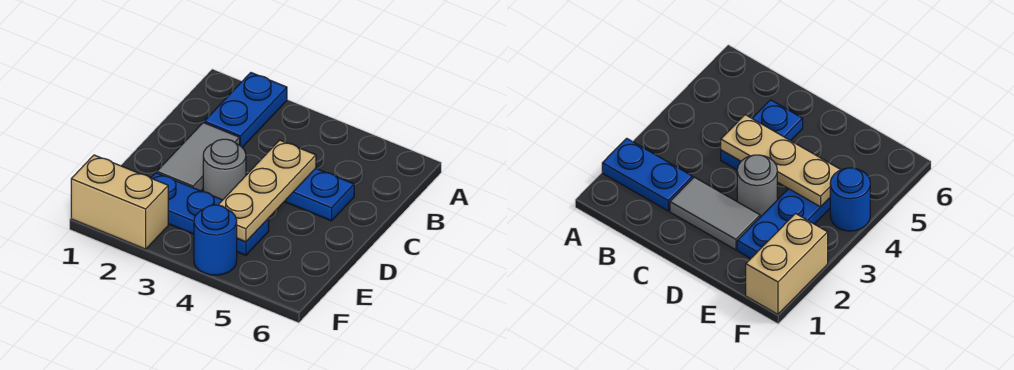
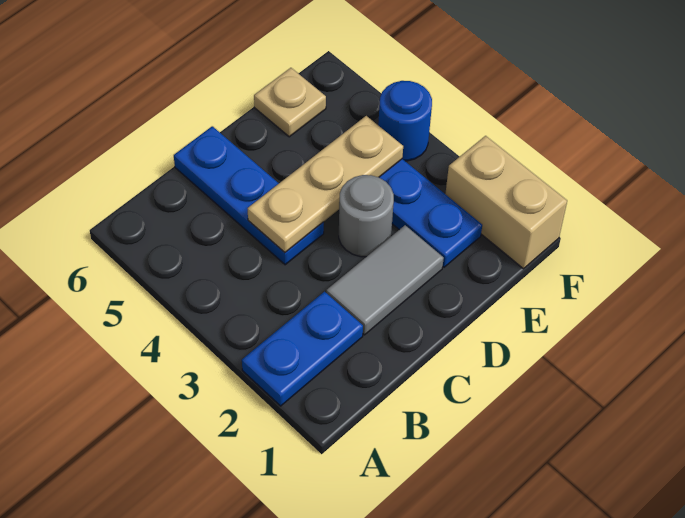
blue plate C4:C5 level 1 -> blue plate C4:C6 level 1
none -> tan plate E6 level 1

